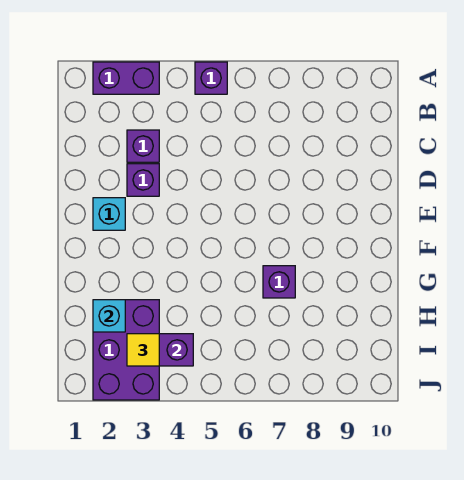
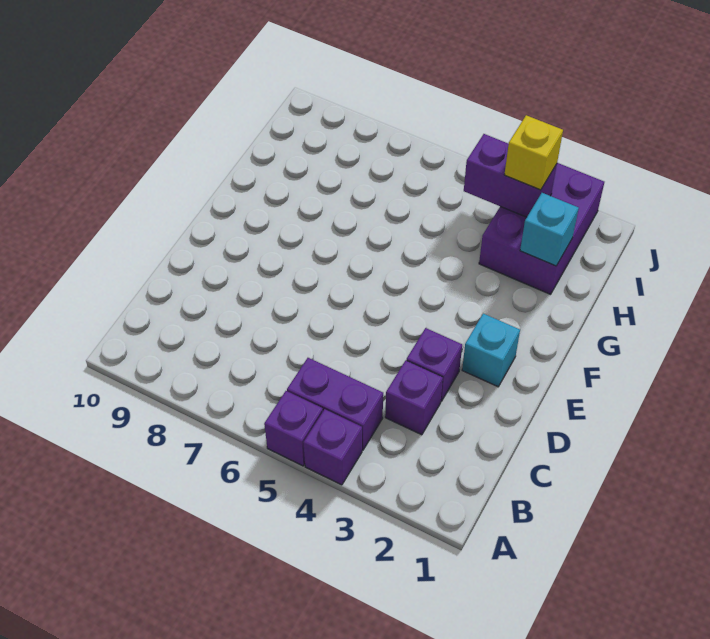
purple brick A2:A3 level 1 -> purple brick B4:B5 level 1
purple brick G7 level 1 -> purple brick A4 level 1
yellow tile I3 level 3 -> yellow brick I3 level 3

